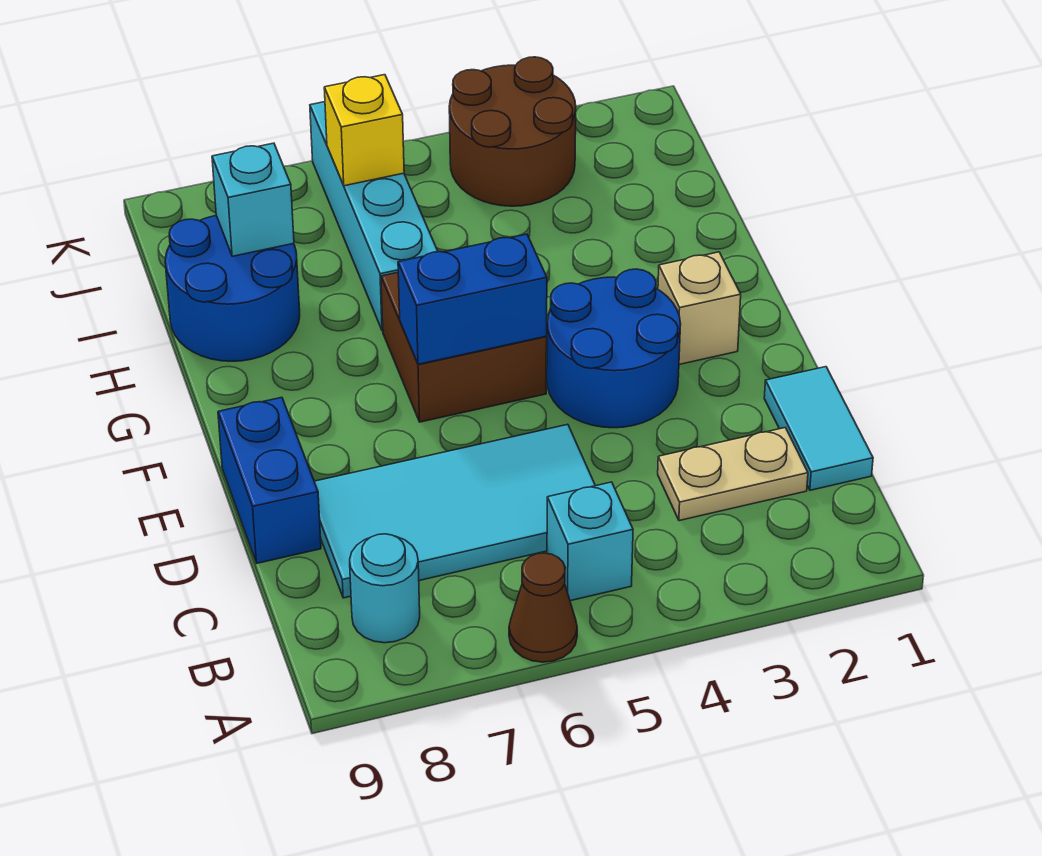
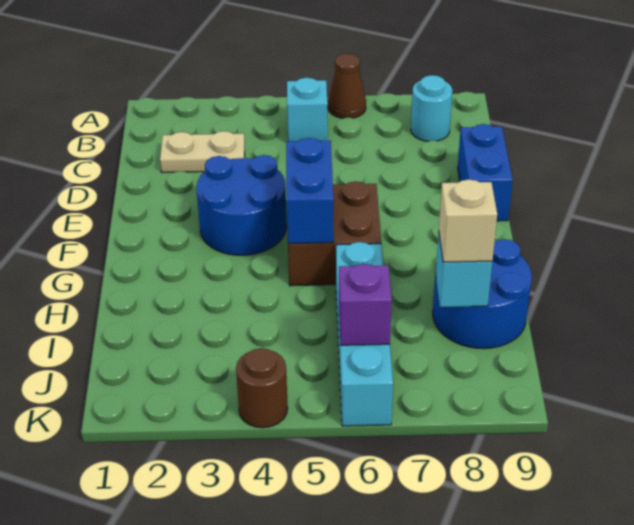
cyan tile C1:D1 level 1 -> none
cyan tile C5:D8 level 1 -> none
tan brick F2 level 1 -> tan brick I8 level 3
blue brick F5:F6 level 2 -> blue brick F5:G5 level 2
brown round brick J3:K4 level 1 -> brown round brick K4 level 1
yellow brick J6 level 2 -> purple brick J6 level 2

